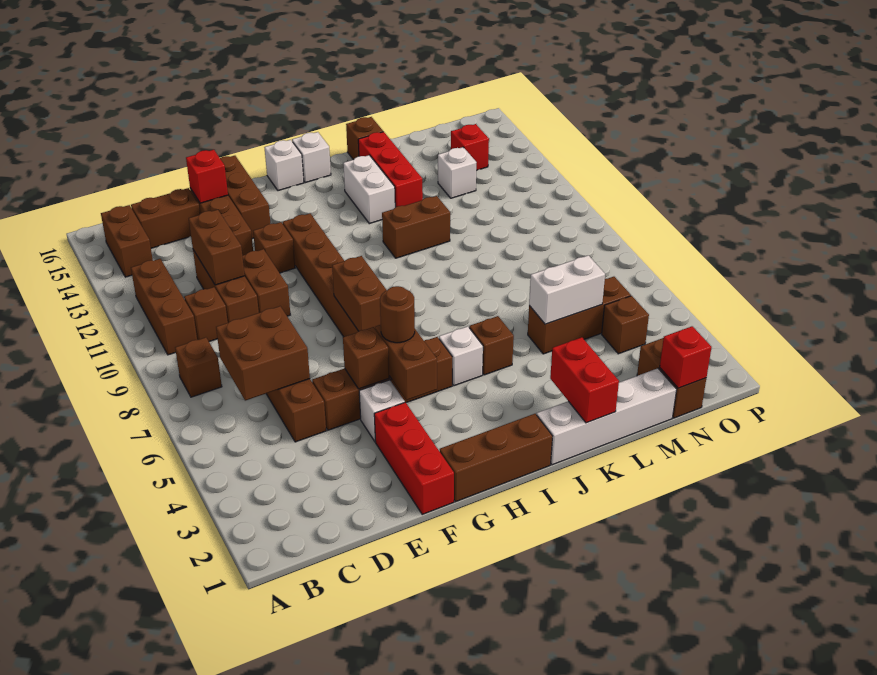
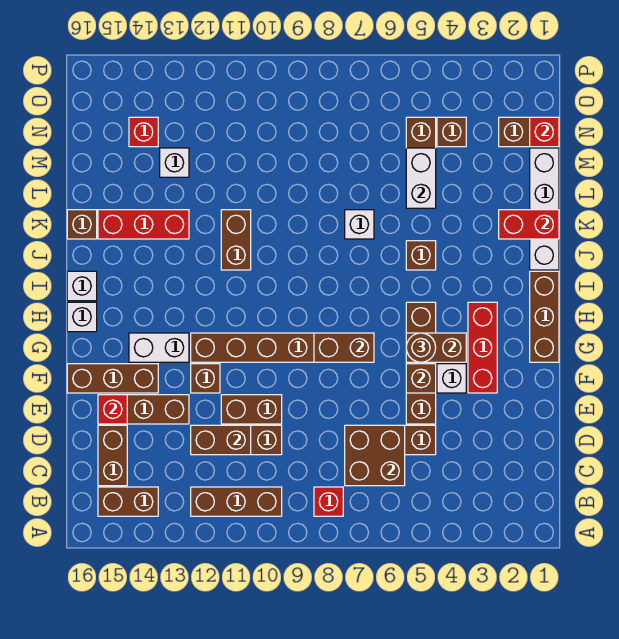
brown brick B8 level 1 -> red brick B8 level 1
brown brick C10 level 1 -> none
red brick F1:F3 level 1 -> red brick F3:H3 level 1
white brick I5 level 1 -> white brick K7 level 1
white brick J13:J14 level 1 -> white brick G13:G14 level 1

